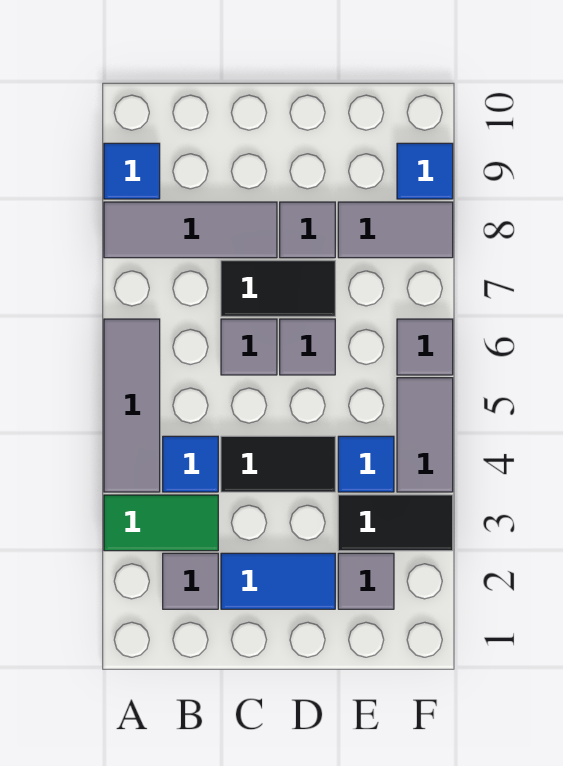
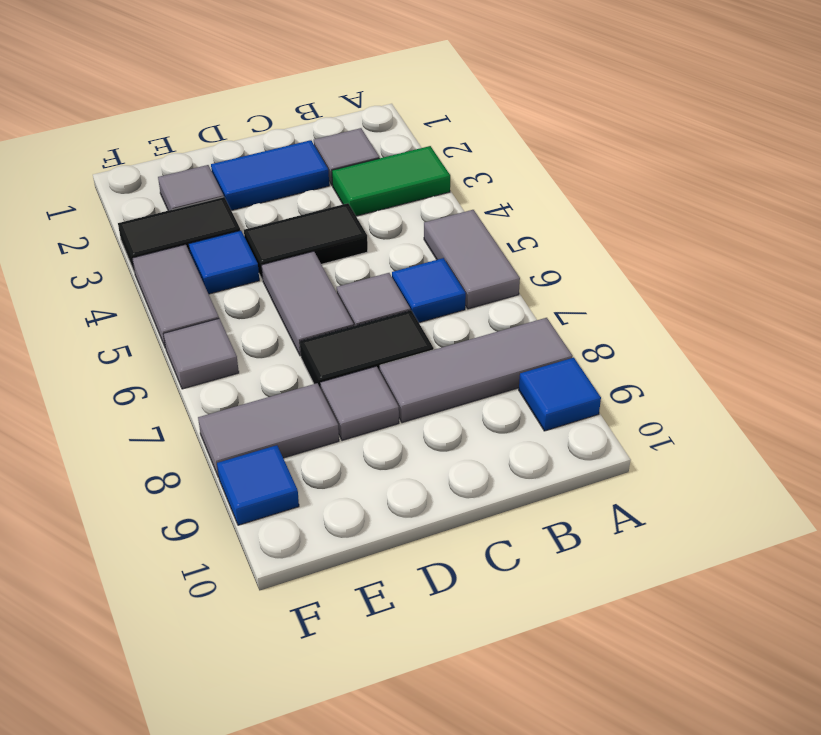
grey tile A4:A6 level 1 -> grey tile A5:A6 level 1
blue tile B4 level 1 -> blue tile B6 level 1
grey tile D6 level 1 -> grey tile D5:D6 level 1

